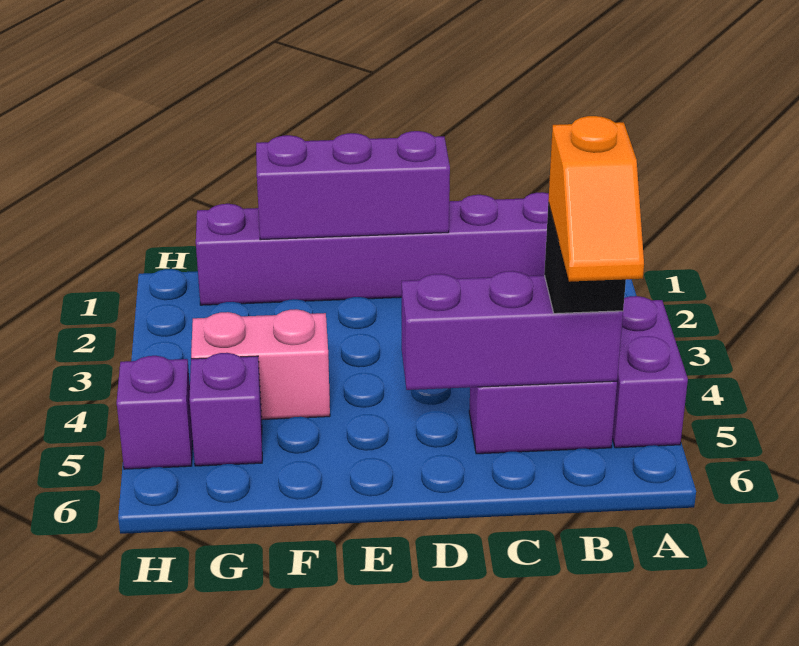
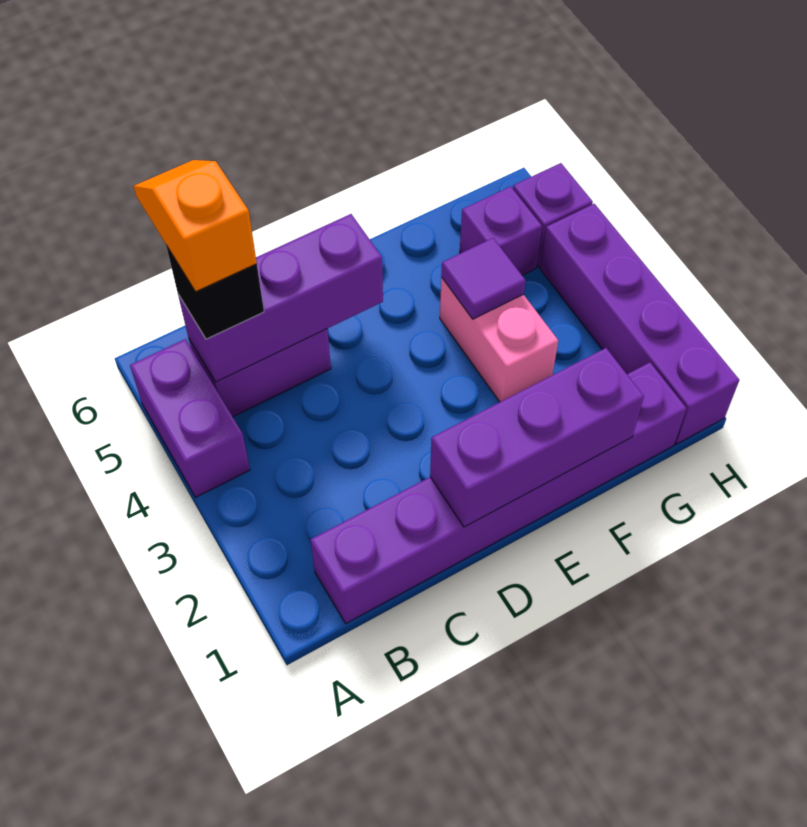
pink brick F4:G4 level 1 -> pink brick F3:F4 level 1
none -> purple tile F4 level 2
none -> purple brick H1:H4 level 1

